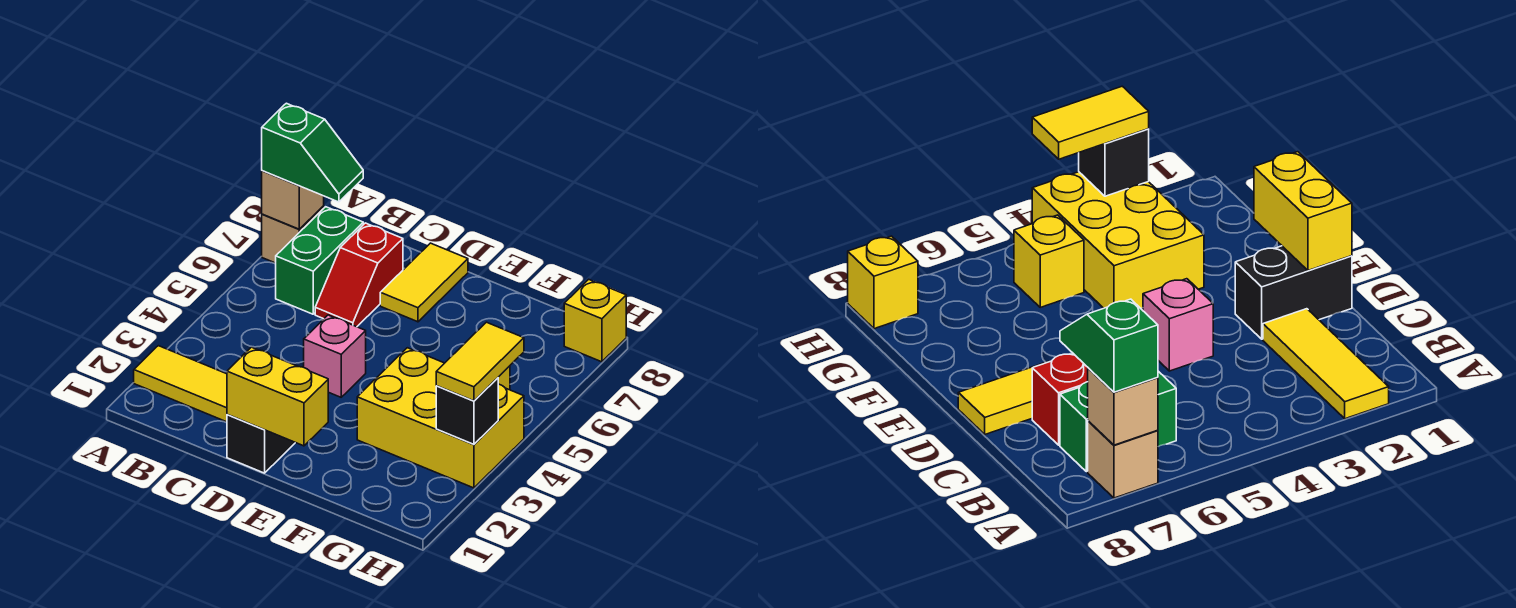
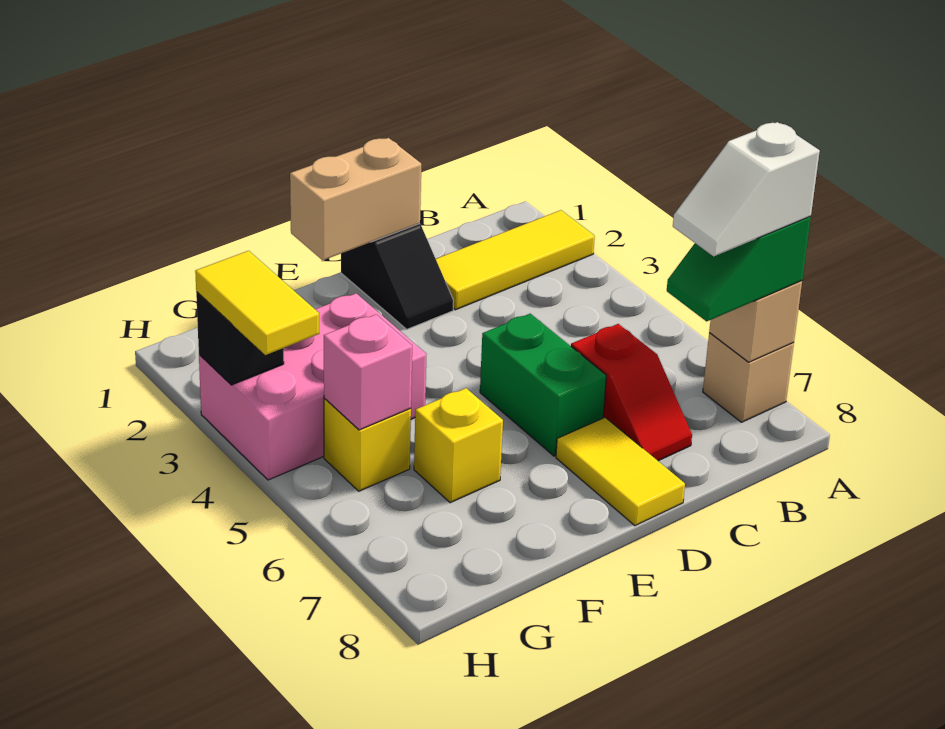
none -> white slope A7:B7 level 4 top A
green brick B6:B7 level 1 -> green brick D5:D6 level 1
red slope C6:C7 level 1 top 7 -> red slope C6:C7 level 1 top 6
black brick D1:D2 level 1 -> black slope D1:D2 level 1 top 1
yellow brick D1:E1 level 2 -> tan brick D1:E1 level 2
pink brick D4 level 1 -> pink brick G5 level 2
yellow brick F3:H4 level 1 -> pink brick F3:H4 level 1
yellow brick H8 level 1 -> yellow brick F6 level 1

